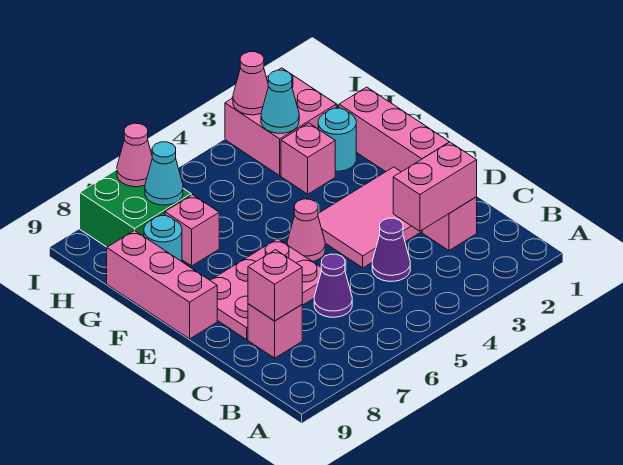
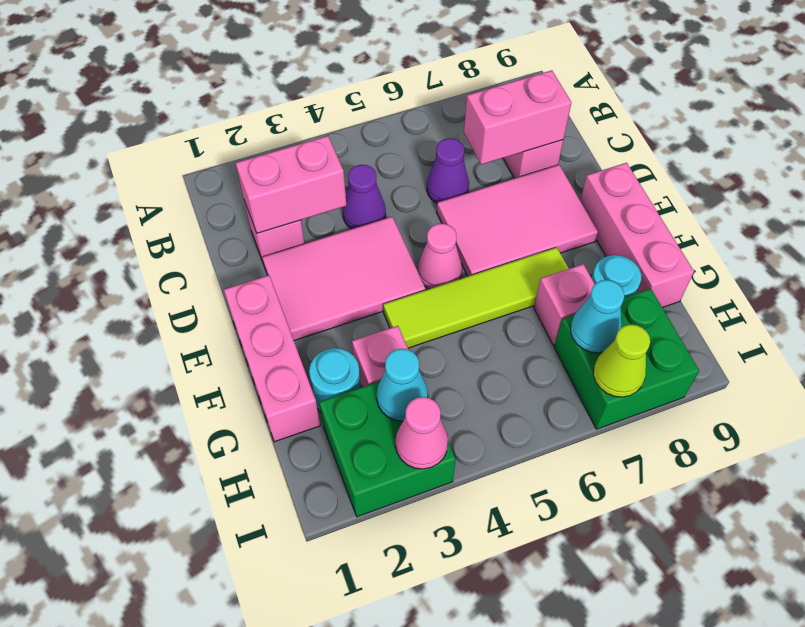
pink brick C8 level 2 -> pink brick C7:C8 level 2
pink plate D6:E8 level 1 -> pink tile D6:E8 level 1
none -> lime tile F4:F7 level 1
pink brick H2:I3 level 1 -> green brick H2:I3 level 1
pink cone I7 level 2 -> lime cone I7 level 2

